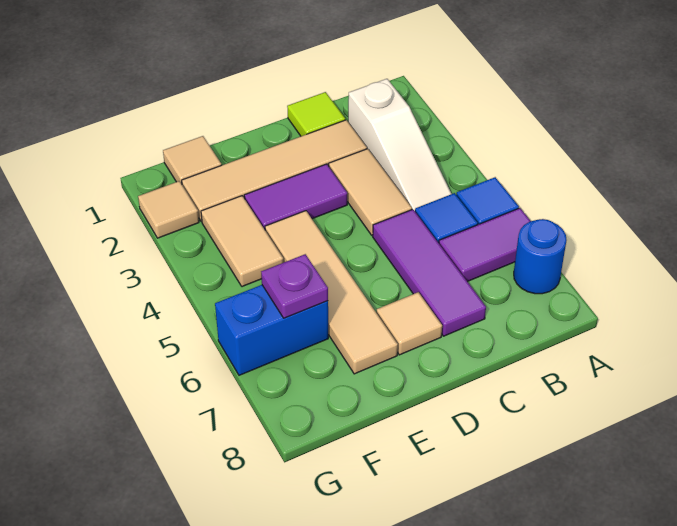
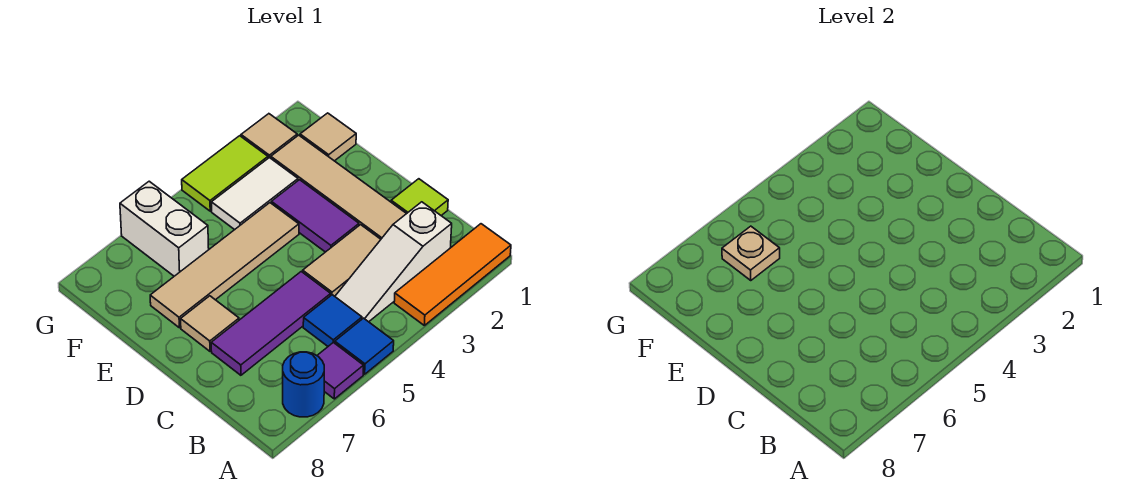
none -> orange tile A1:A3 level 1
purple tile A6:B6 level 1 -> purple tile A6 level 1
tan tile F3:F4 level 1 -> white tile F3:F4 level 1
blue brick F6:G6 level 1 -> white brick F6:G6 level 1
purple plate F6 level 2 -> tan plate F6 level 2
none -> lime tile G3:G4 level 1

